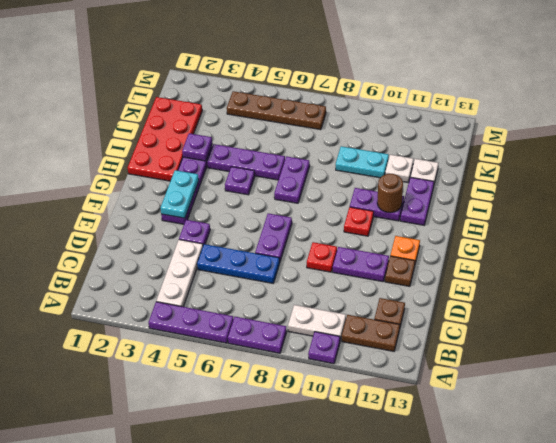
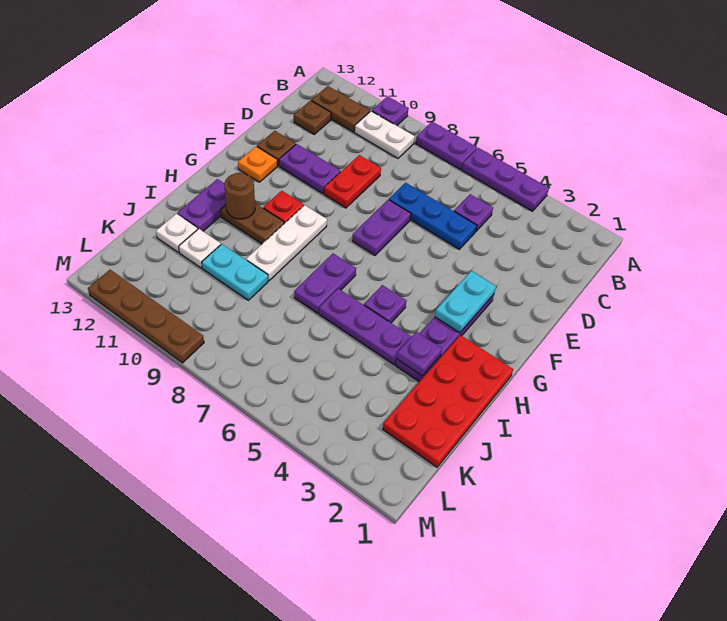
white plate B4:D4 level 1 -> white plate G9:I9 level 1
purple plate E4 level 1 -> purple plate C5 level 1
red plate E9 level 1 -> red plate D9:E9 level 1
purple plate H10:H11 level 1 -> brown plate H10:H11 level 1
brown plate L4:L7 level 1 -> brown plate M9:M12 level 1

